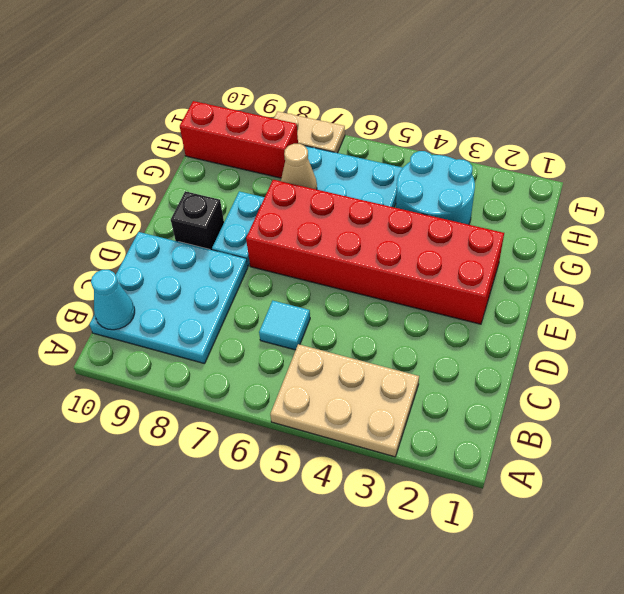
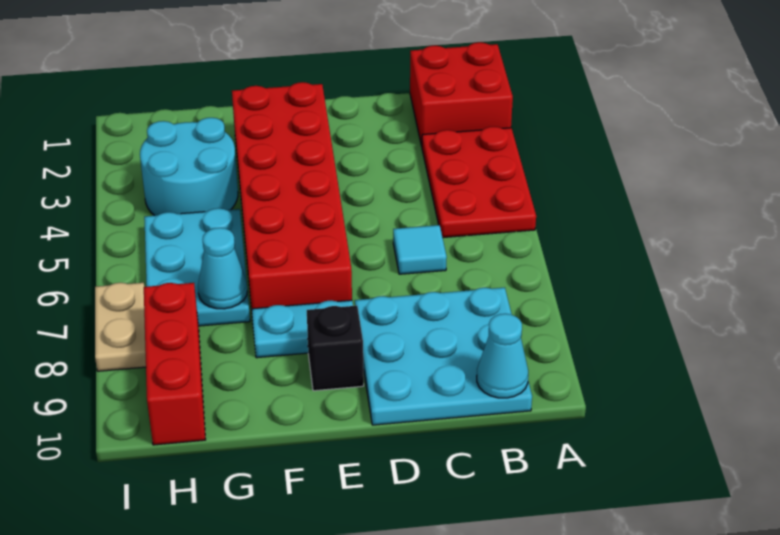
none -> red brick A1:B2 level 1
tan plate A3:B5 level 1 -> red plate A3:B5 level 1
tan cone G7 level 2 -> cyan cone G7 level 2

